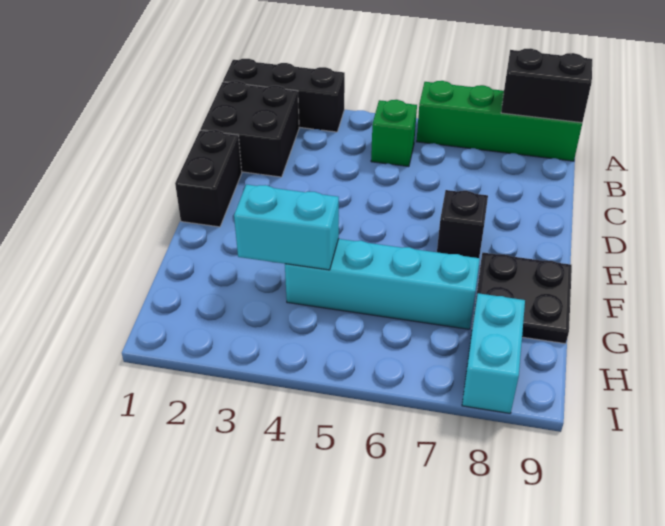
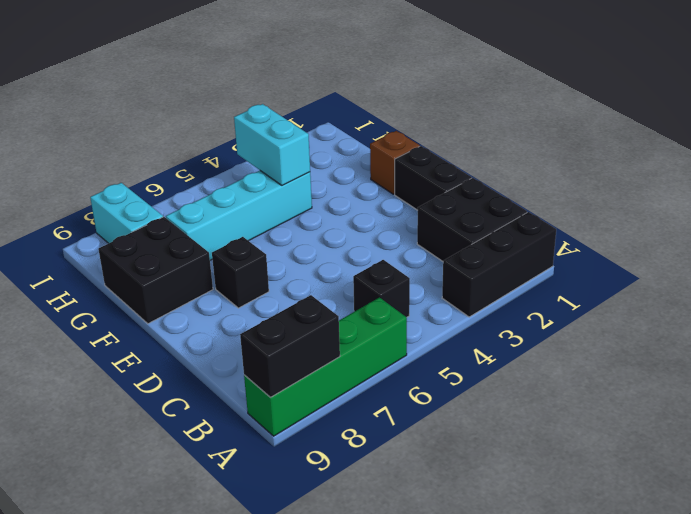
green brick B5 level 1 -> black brick B5 level 1
none -> brown brick F1 level 1
black plate F8:G9 level 1 -> black brick F8:G9 level 1
cyan brick G3:G4 level 2 -> cyan brick G4:H4 level 2

